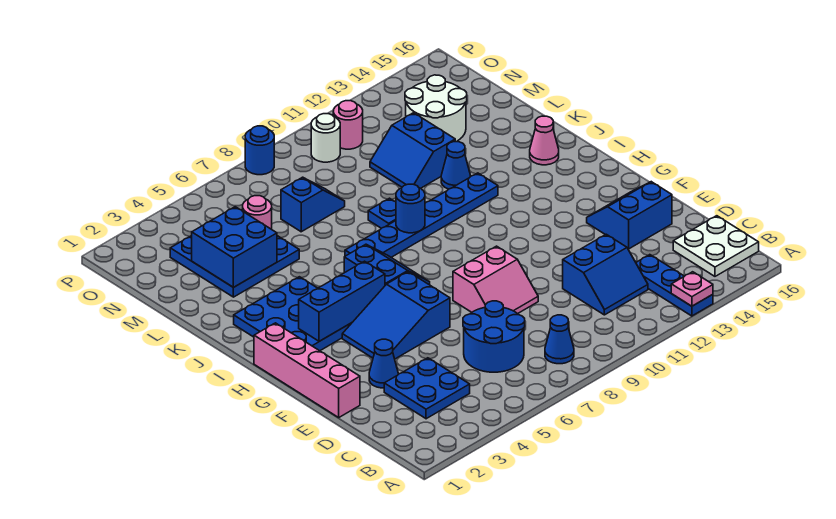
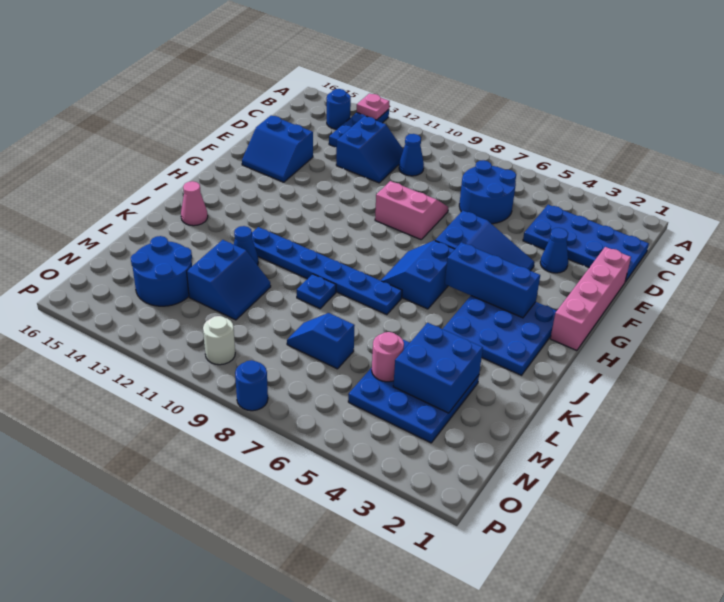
blue cone B8 level 1 -> blue cone C10 level 1
white plate B15:C16 level 1 -> none
blue plate C3:D4 level 1 -> blue plate C1:D4 level 1
blue slope C11:D12 level 1 top D -> blue slope C11:D12 level 1 top 12
blue round brick J9 level 2 -> blue round brick B14 level 1
white round brick M13:N14 level 1 -> blue round brick M13:N14 level 1
pink round brick O11 level 1 -> none

